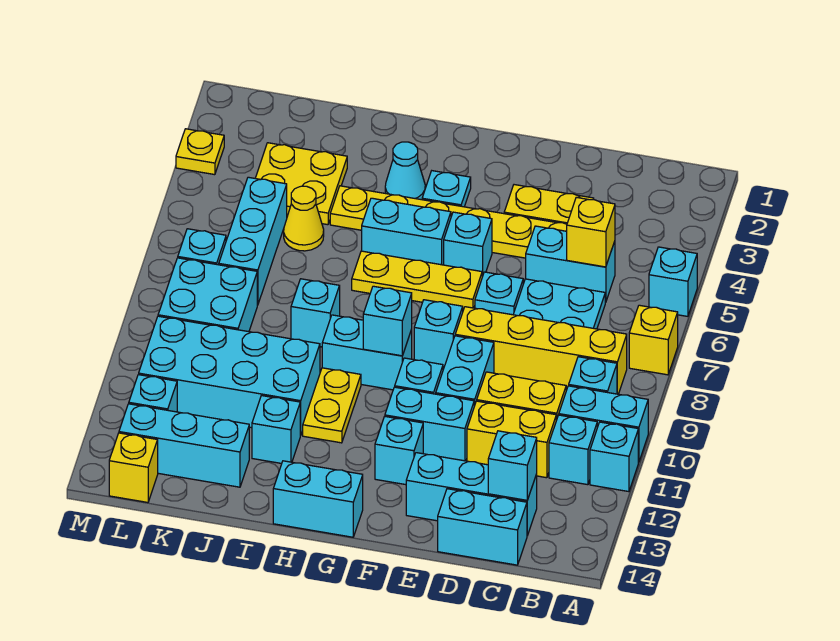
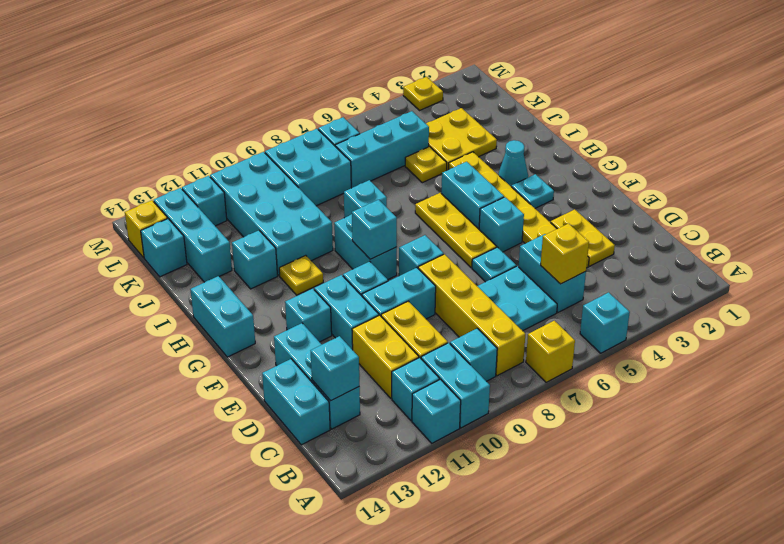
yellow plate H10:H11 level 1 -> yellow plate H11 level 1
yellow cone J5 level 1 -> yellow plate J5 level 1
none -> cyan brick K14 level 1

